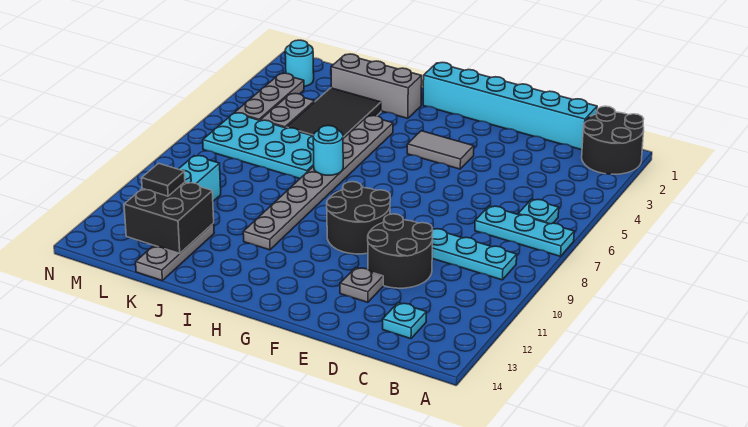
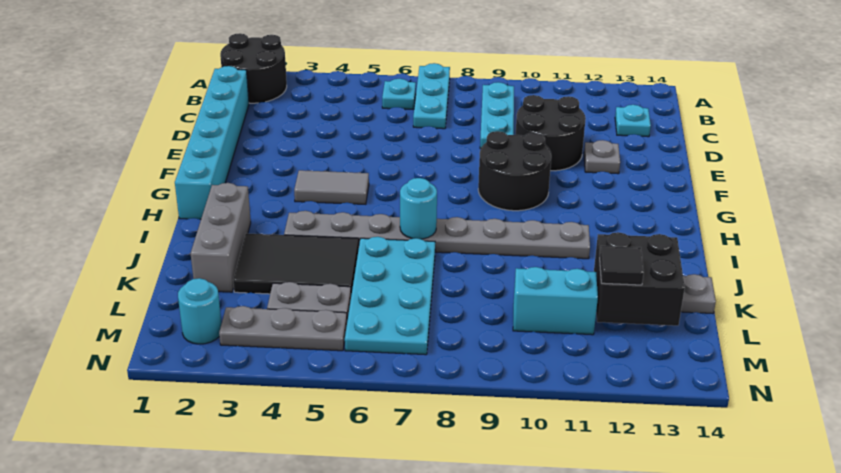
grey tile F4:G4 level 1 -> grey tile G4:G5 level 1

